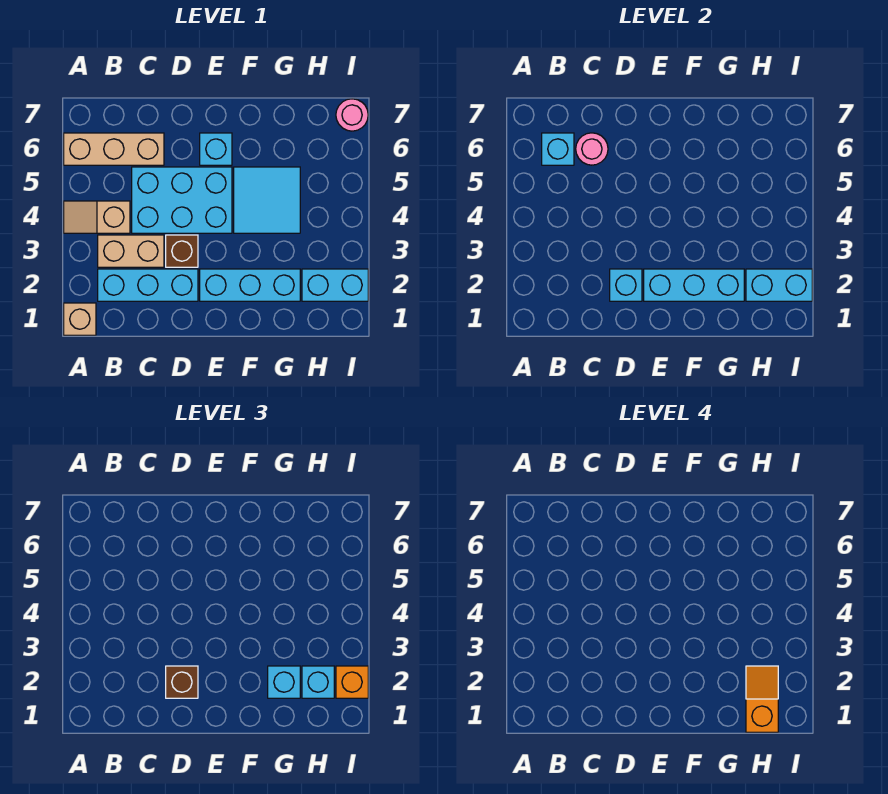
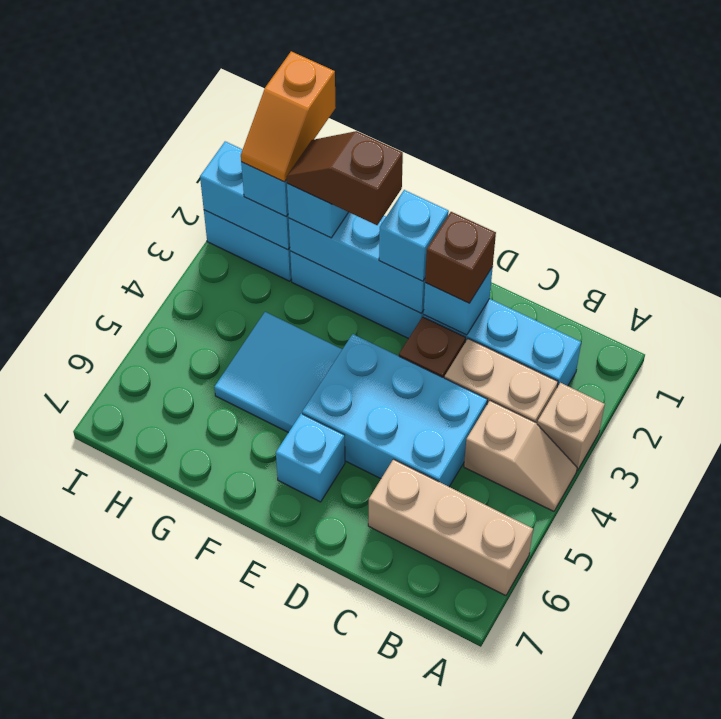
tan brick A1 level 1 -> tan brick A3 level 1
cyan brick B6 level 2 -> cyan brick E2 level 3
pink round brick C6 level 2 -> none
none -> brown slope F2:G2 level 4 top F
orange brick I2 level 3 -> none
pink round brick I7 level 1 -> none

